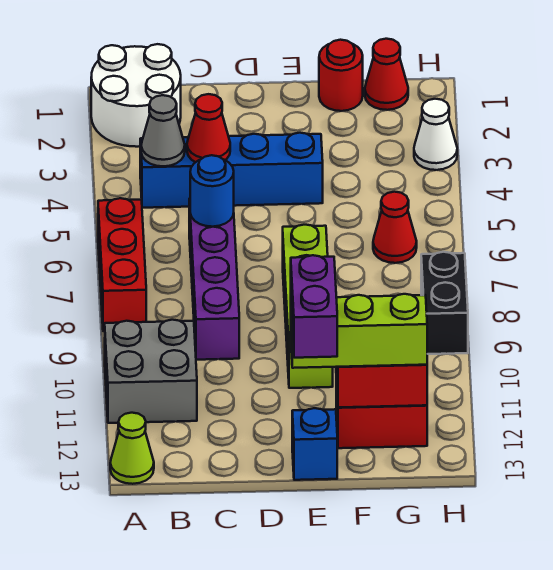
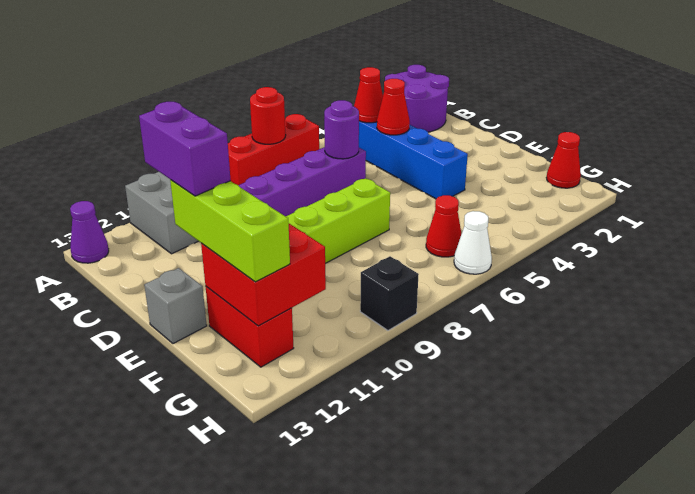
white round brick A1:B2 level 1 -> purple round brick A1:B2 level 1
lime cone A13 level 1 -> purple cone A13 level 1
grey cone B4 level 2 -> red cone B4 level 2
blue round brick C6 level 2 -> purple round brick C6 level 2
purple brick E12:E13 level 4 -> purple brick D12:E12 level 4
blue brick E13 level 1 -> grey brick E13 level 1
red round brick F1 level 1 -> red round brick A7 level 2
white cone H3 level 1 -> white cone H6 level 1
black brick H8:H9 level 1 -> black brick H9 level 1

